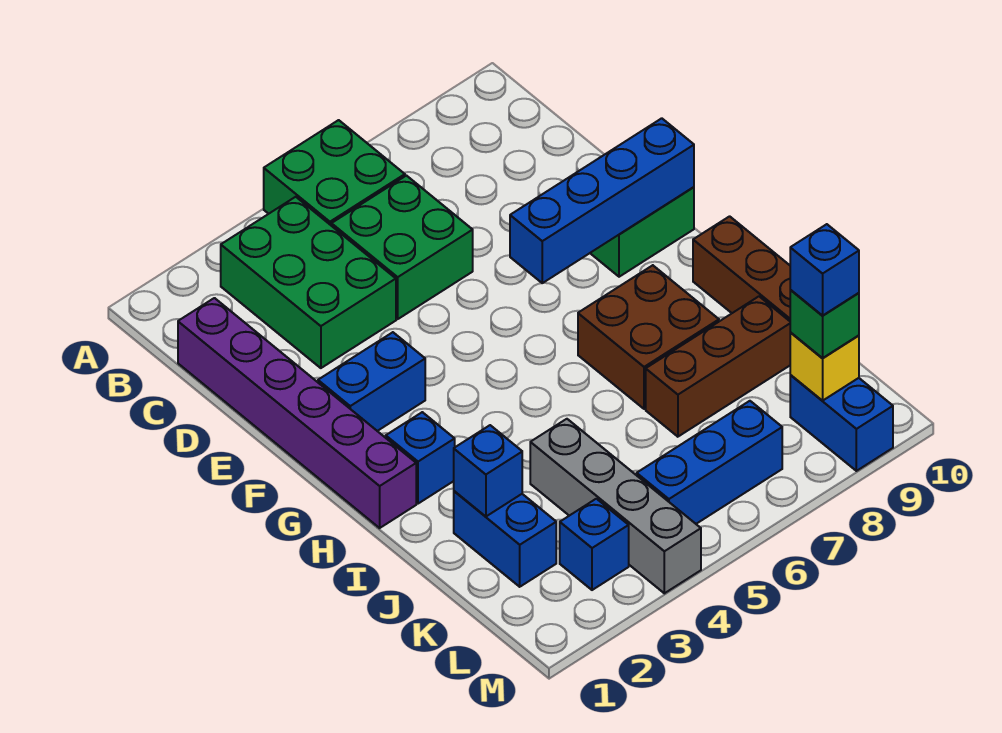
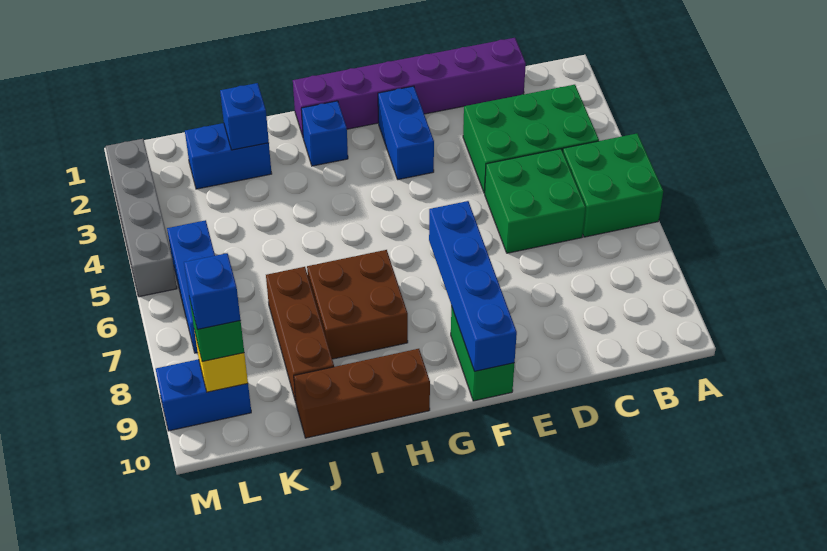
grey brick J4:M4 level 1 -> grey brick M2:M5 level 1
blue brick L3 level 1 -> none

